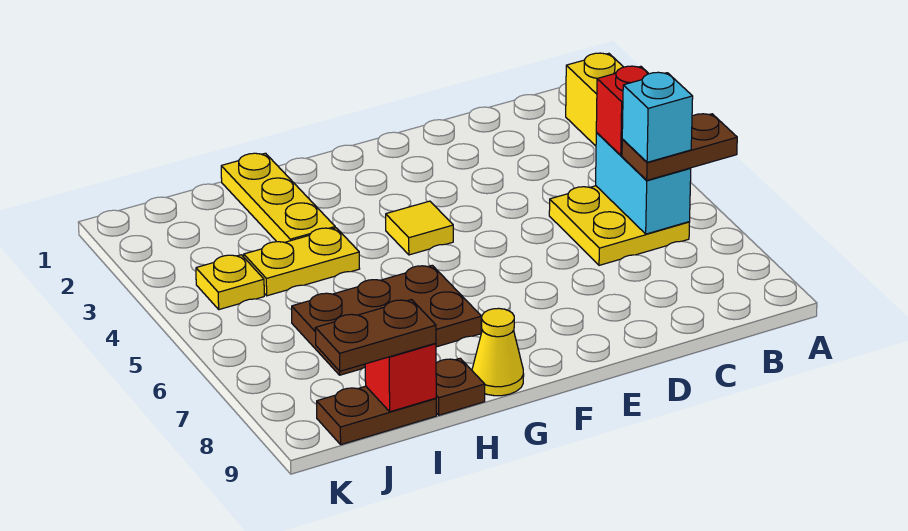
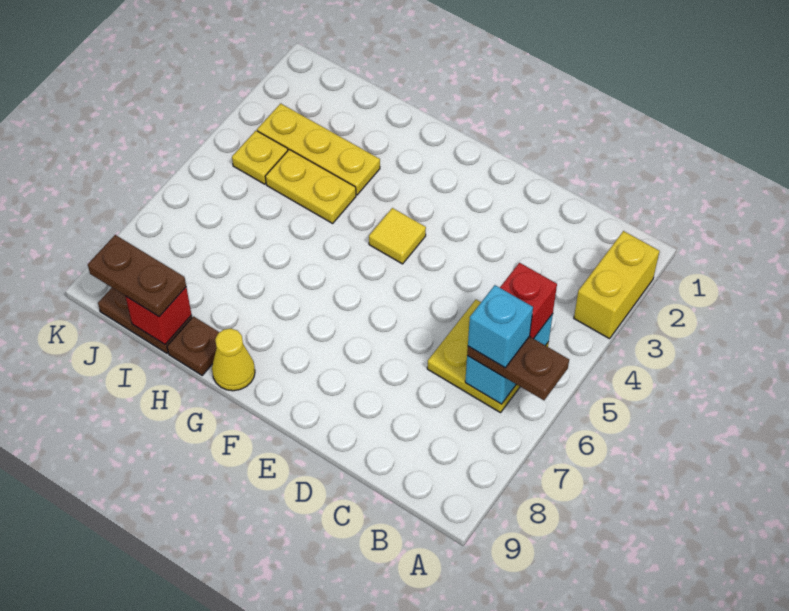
brown plate G6:I7 level 1 -> none
yellow plate H1:H3 level 1 -> yellow plate H3:J3 level 1

